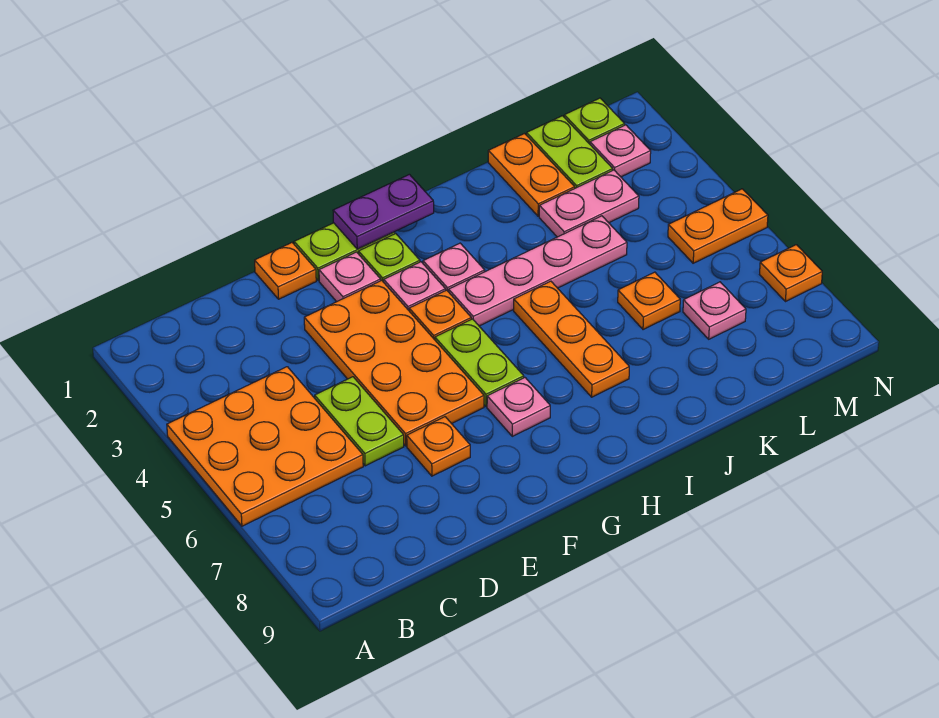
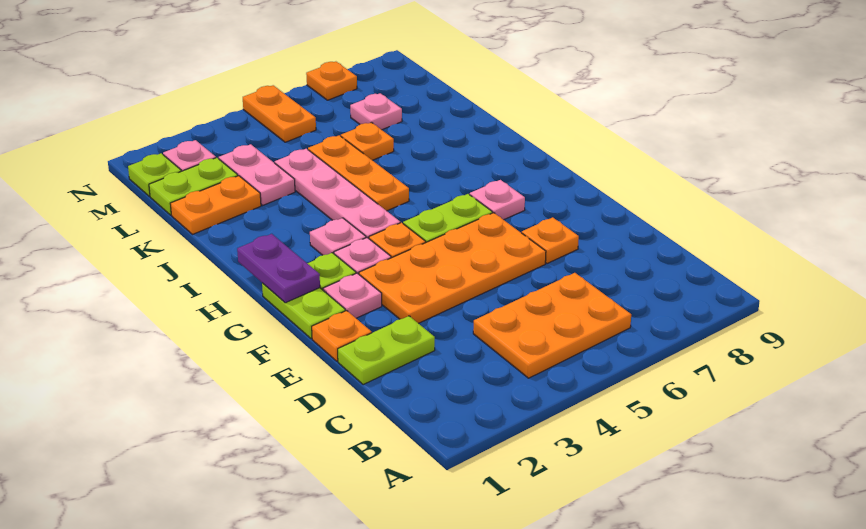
orange plate A4:C6 level 1 -> orange plate B4:C6 level 1
lime plate D5:D6 level 1 -> lime plate D1:D2 level 1
orange plate I5:I7 level 1 -> orange plate I5:K5 level 1

